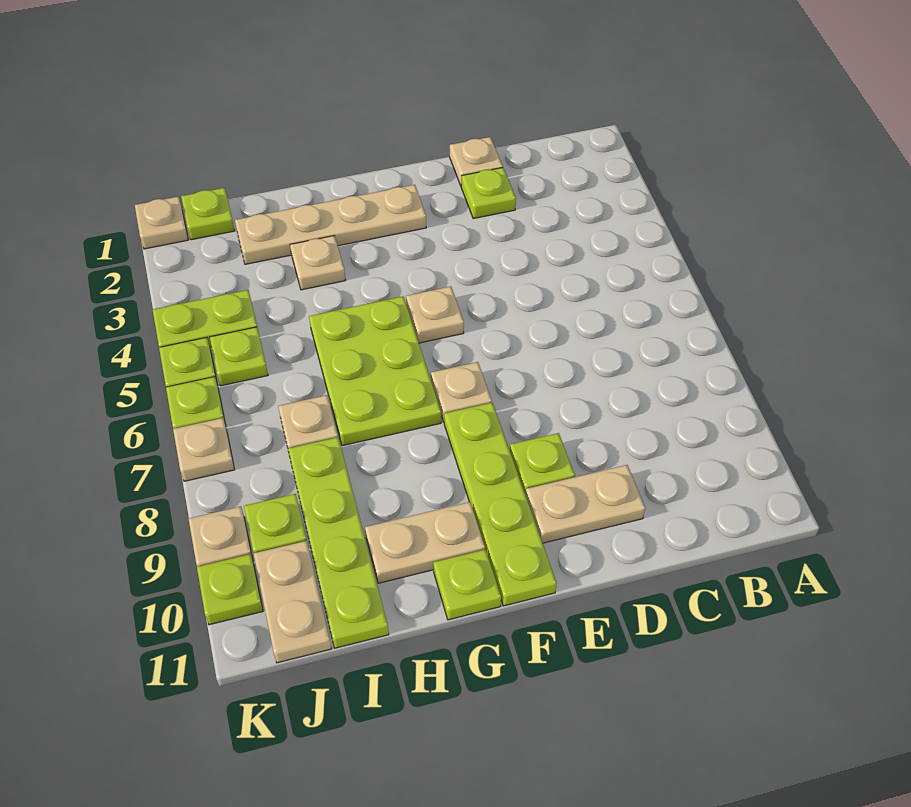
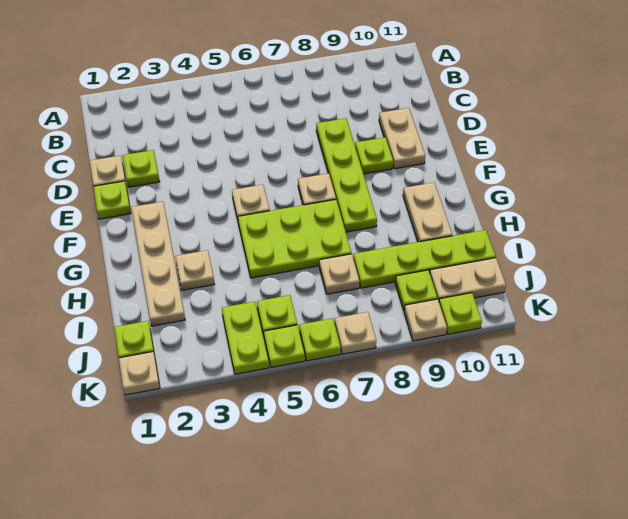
lime plate F8:F11 level 1 -> lime plate D8:G8 level 1
lime plate G11 level 1 -> lime plate E1 level 1

